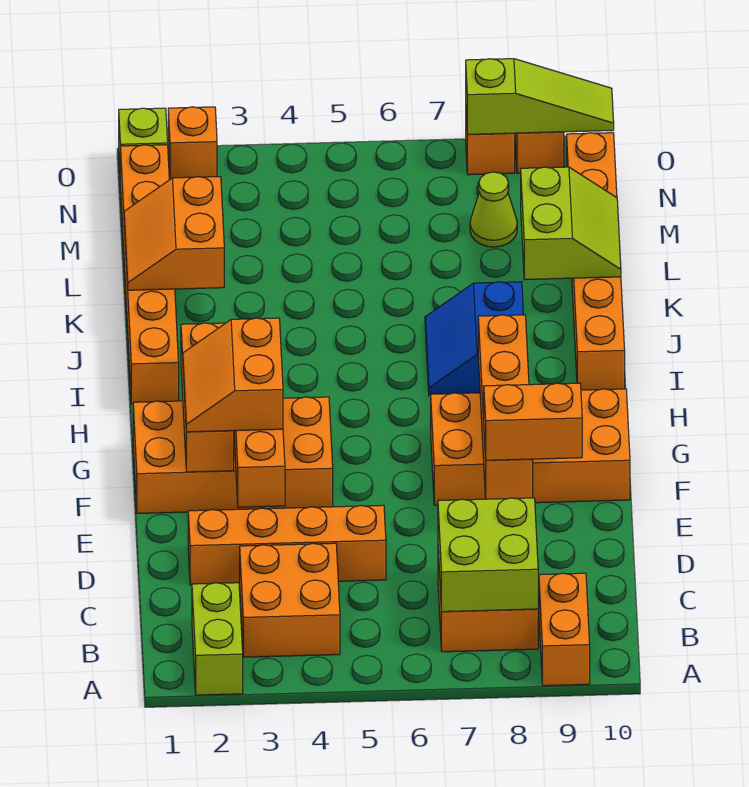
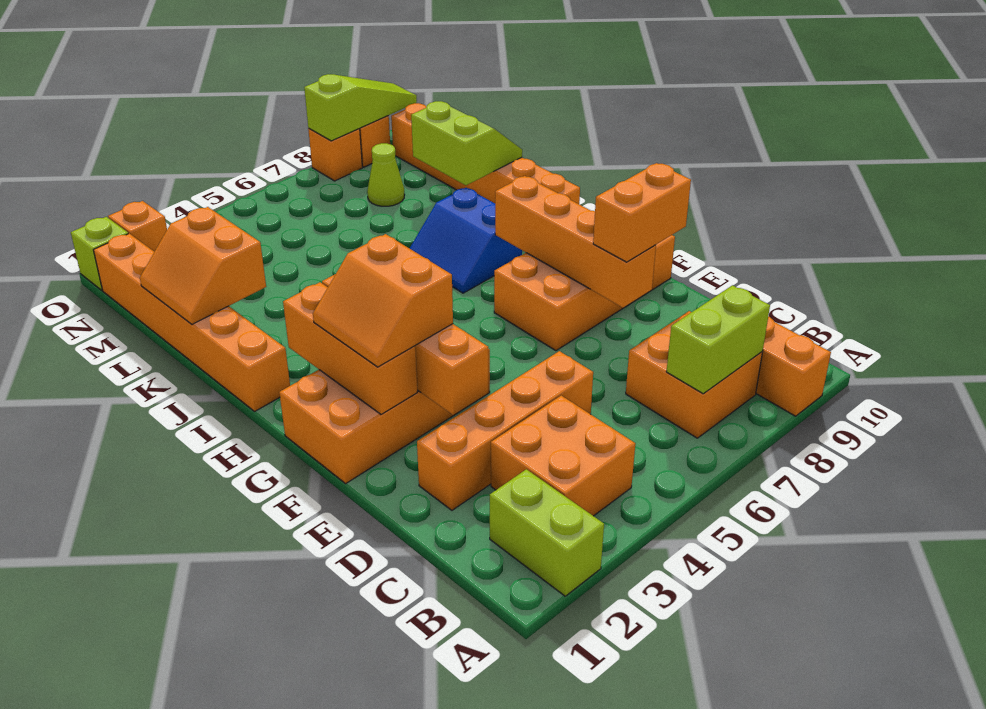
lime brick B7:C8 level 2 -> lime brick B7:B8 level 2

